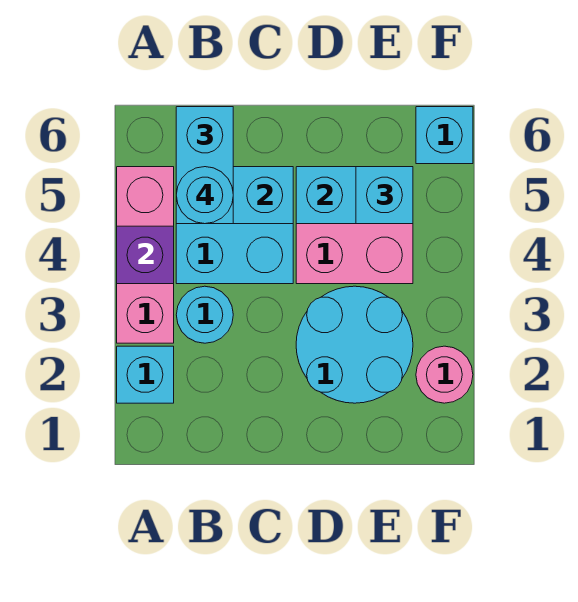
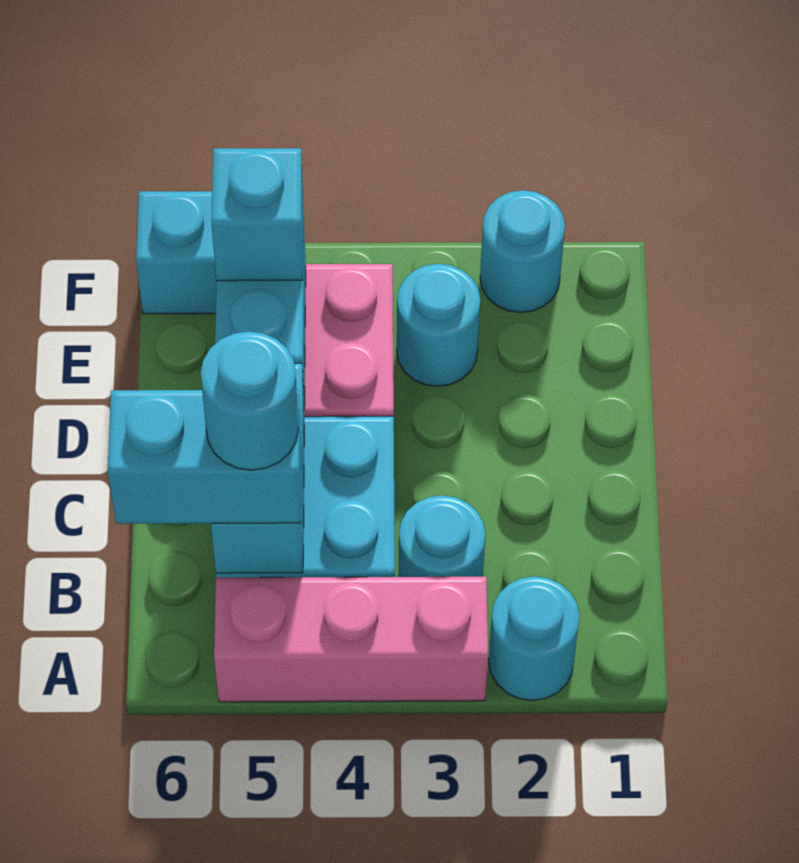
cyan brick A2 level 1 -> cyan round brick A2 level 1
purple brick A4 level 2 -> none
cyan round brick D2:E3 level 1 -> cyan round brick E3 level 1
pink round brick F2 level 1 -> cyan round brick F2 level 1

